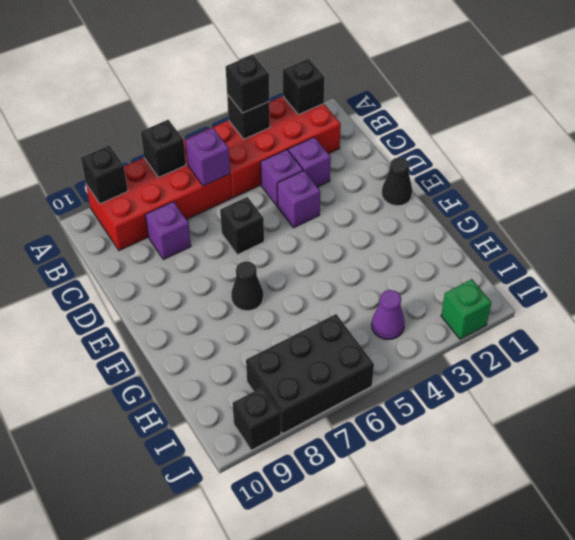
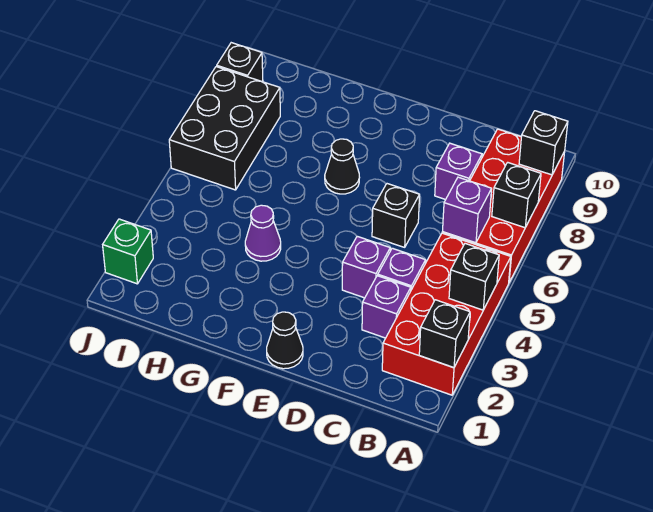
black brick A4 level 3 -> none
purple cone I4 level 1 -> purple cone G4 level 1

